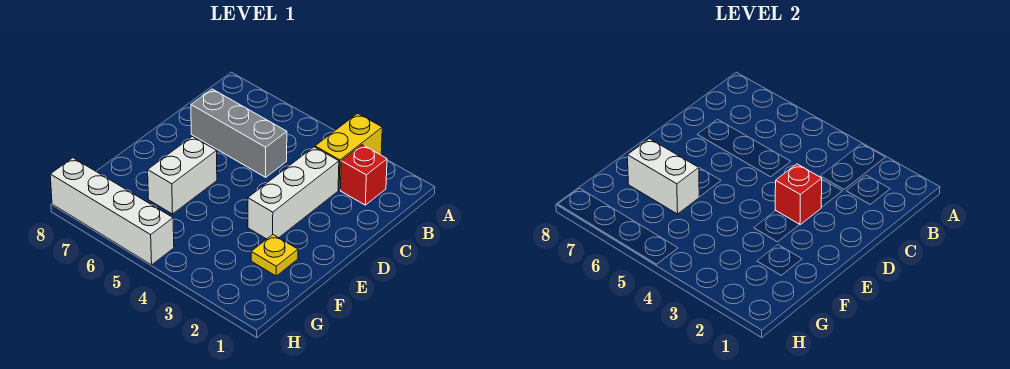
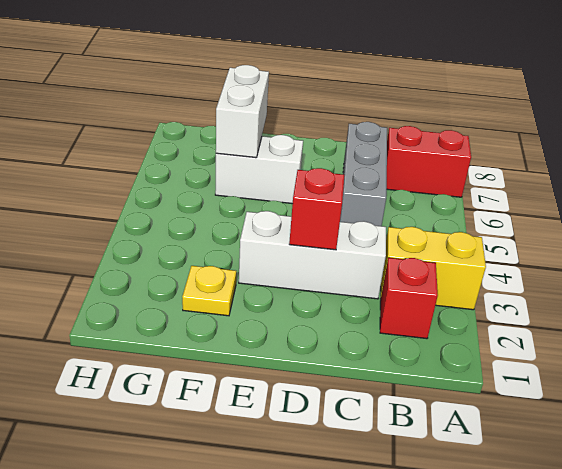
none -> red brick A7:B7 level 1
white brick H5:H8 level 1 -> none

